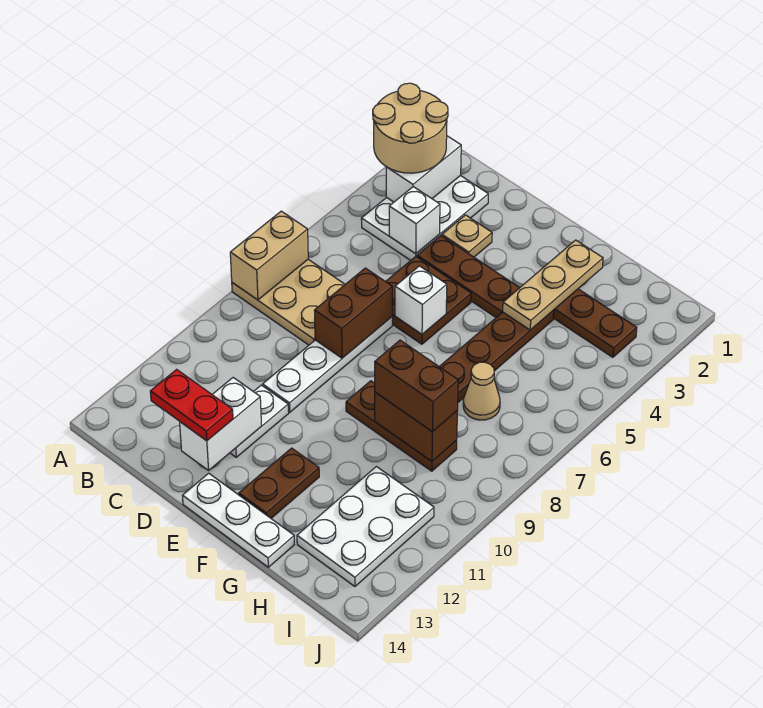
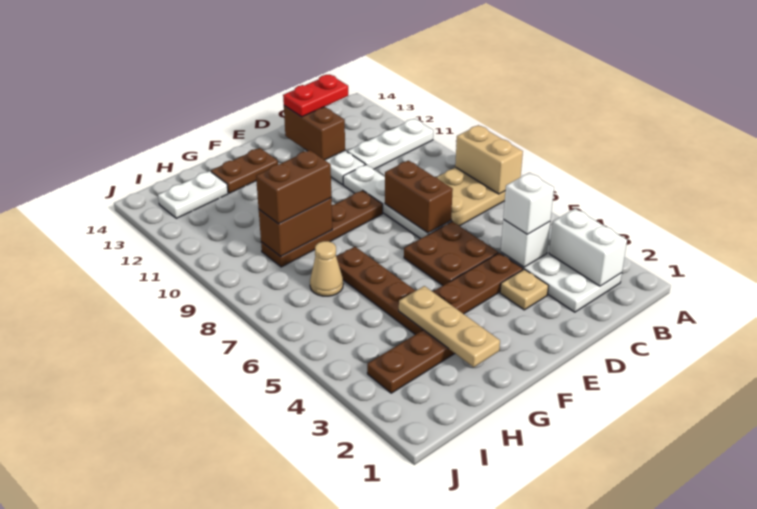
tan round brick A2:B3 level 3 -> none
white brick D12:D13 level 2 -> brown brick D12:D13 level 2
white brick E6 level 2 -> white brick C4 level 3
white plate E14:G14 level 1 -> white plate A11:C11 level 1
brown plate F9:H9 level 1 -> brown plate E9:H9 level 1
brown plate F12:F13 level 1 -> brown plate F13:G13 level 1
white plate H11:I13 level 1 -> white plate H13:I13 level 1

